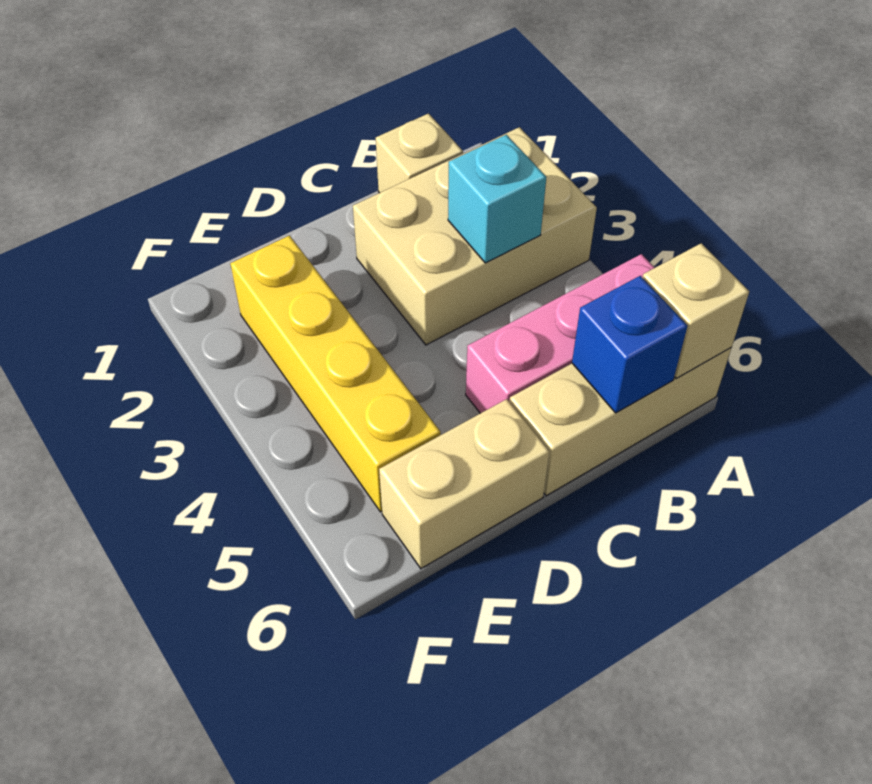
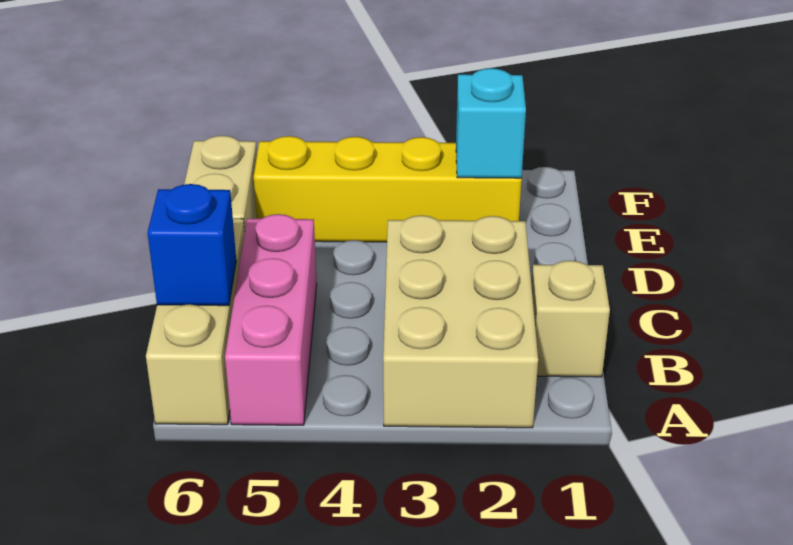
tan brick A6 level 2 -> none
cyan brick B3 level 2 -> cyan brick E2 level 2

